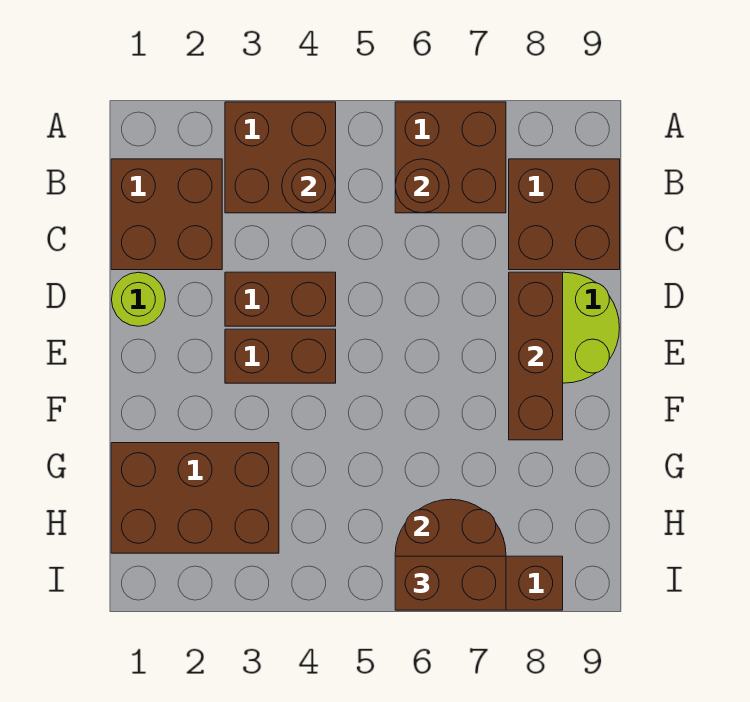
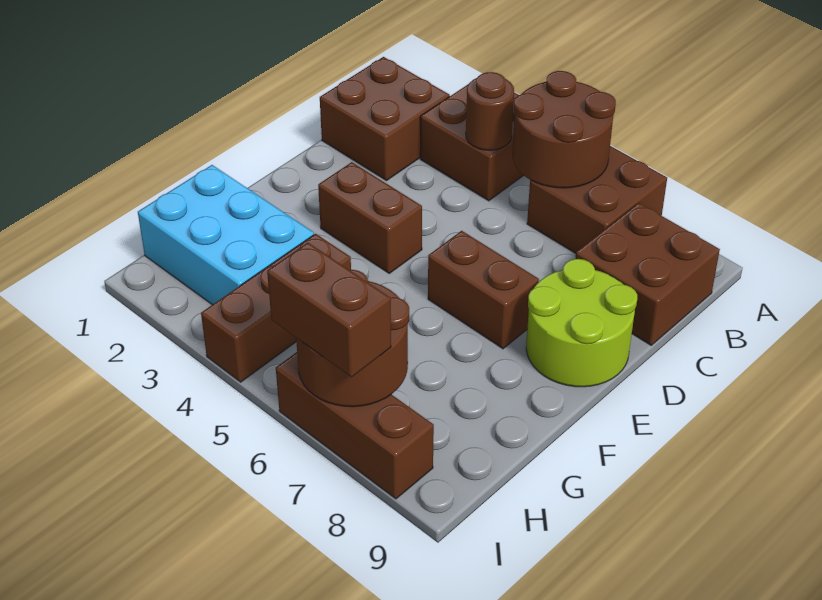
brown round brick B6 level 2 -> brown round brick A5:B6 level 2
lime round brick D1 level 1 -> none
brown brick D3:D4 level 1 -> brown brick E6:E7 level 1
brown brick D8:F8 level 2 -> brown brick G4:I4 level 1
brown brick G1:H3 level 1 -> cyan brick G1:H3 level 1

